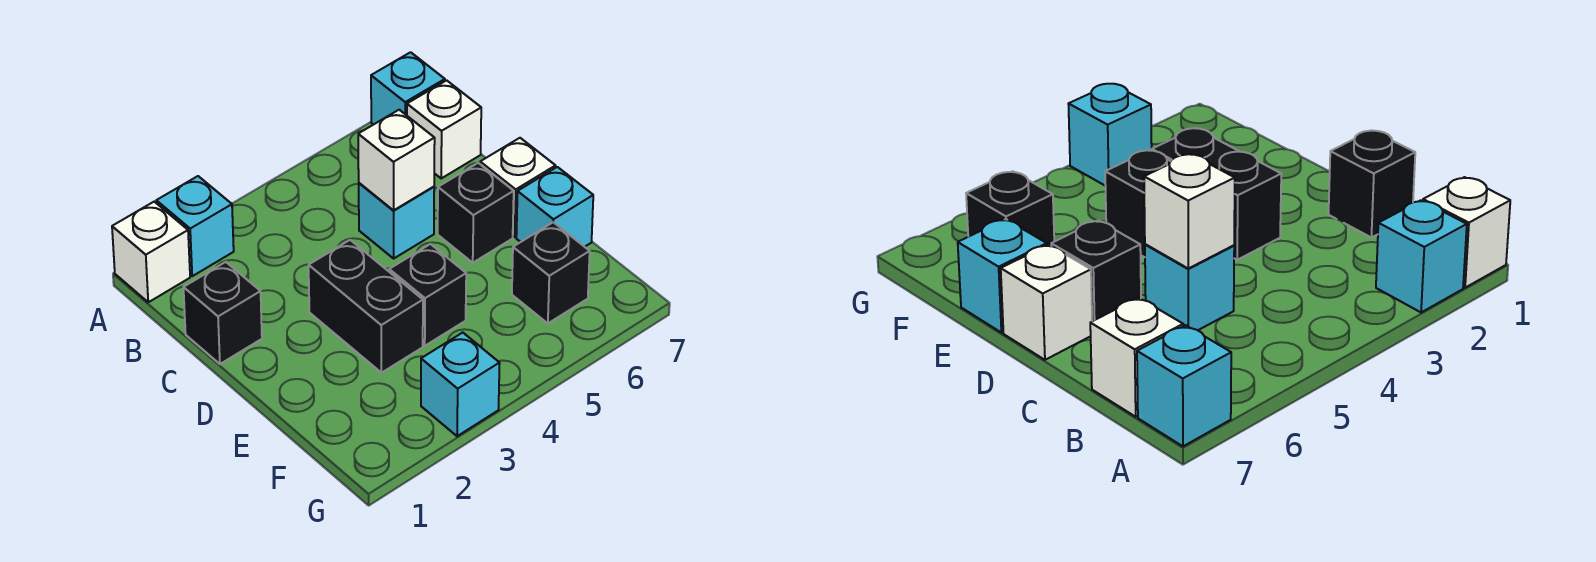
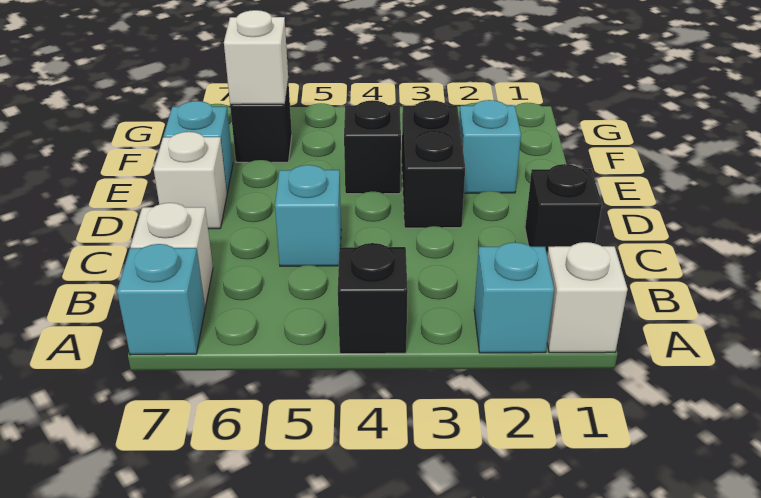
white brick C5 level 2 -> white brick F6 level 2
black brick D6 level 1 -> black brick A4 level 1
cyan brick G3 level 1 -> cyan brick E2 level 1

